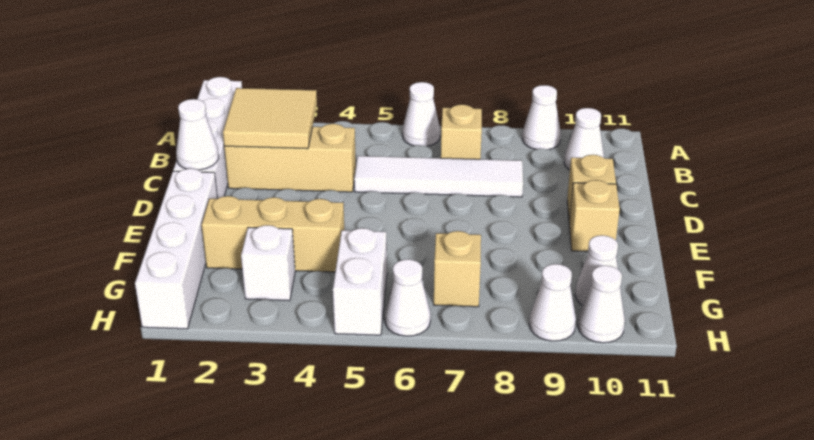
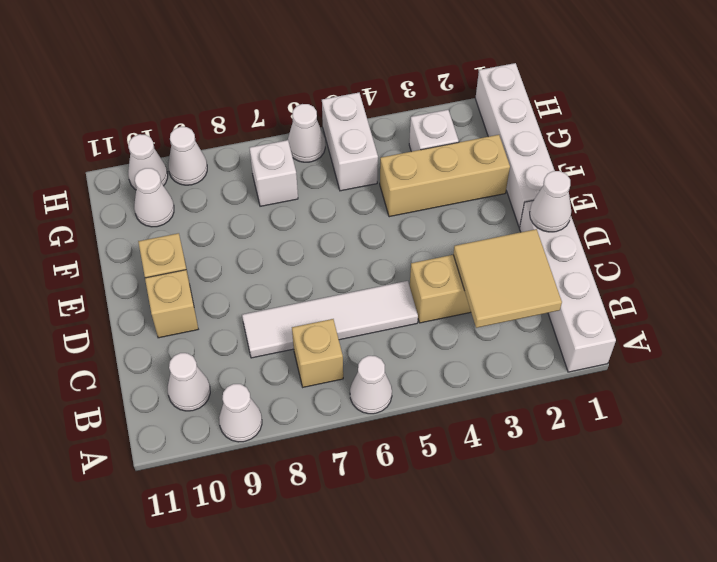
tan brick G7 level 1 -> white brick G7 level 1

